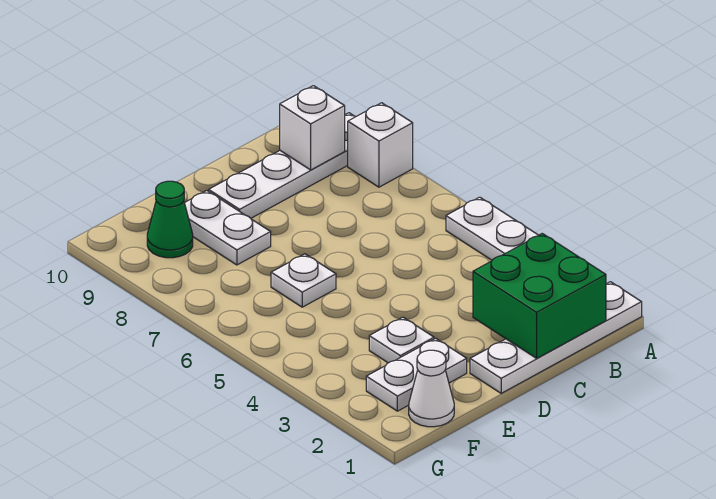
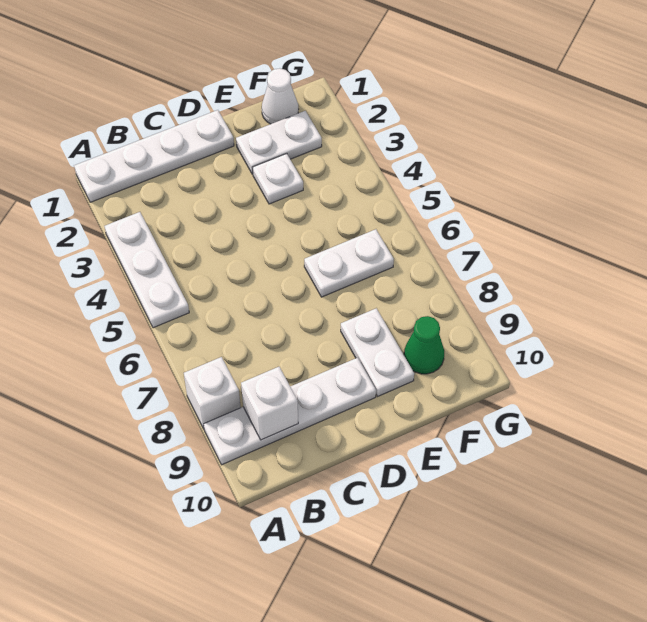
green brick B1:C2 level 2 -> none
white plate E6 level 1 -> white plate E6:F6 level 1

